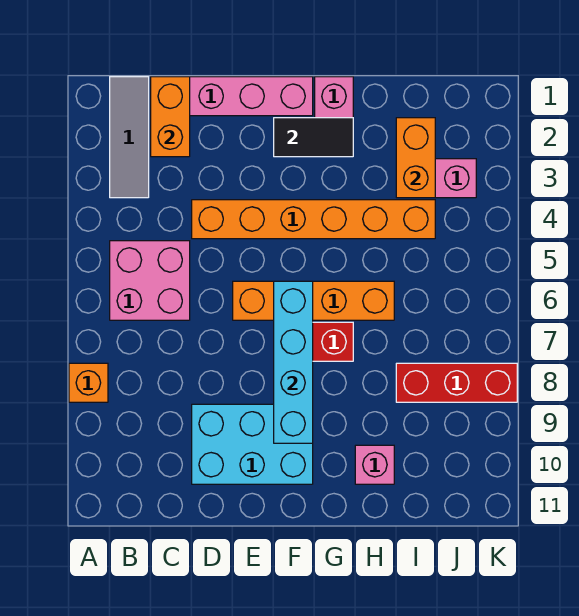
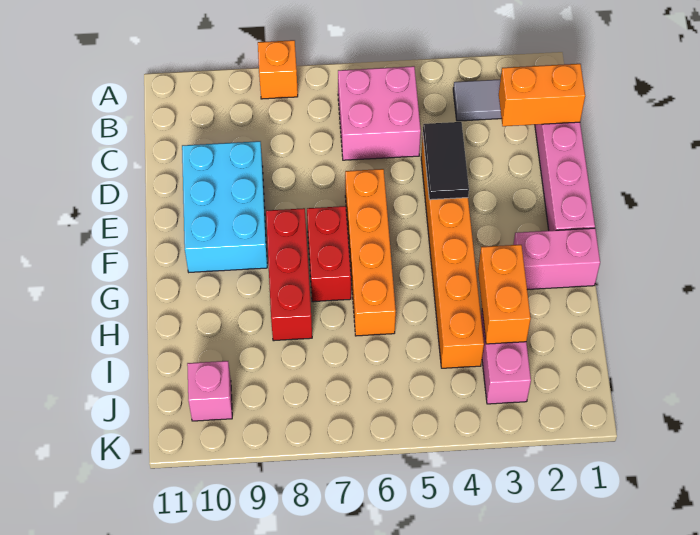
black tile F2:G2 level 2 -> black tile D4:E4 level 2
cyan brick F6:F9 level 2 -> none
pink brick H10 level 1 -> pink brick J10 level 1
orange brick I2:I3 level 2 -> orange brick H3:I3 level 2
red brick I8:K8 level 1 -> red brick F8:H8 level 1

